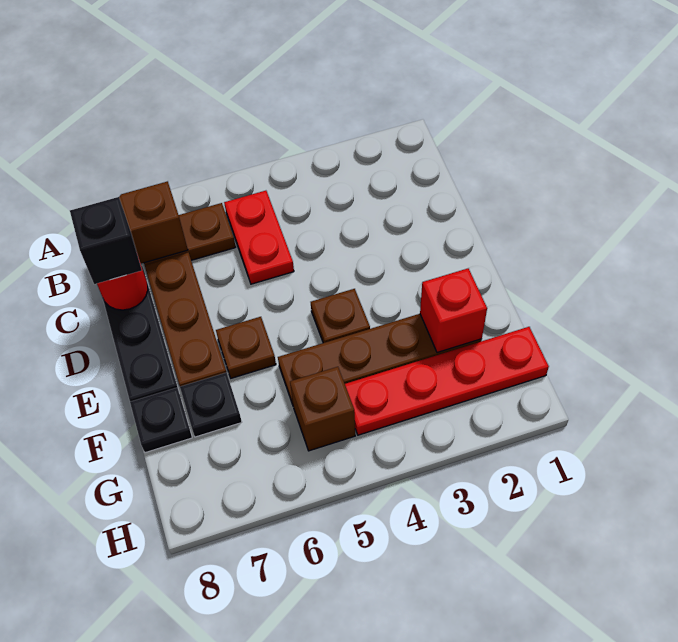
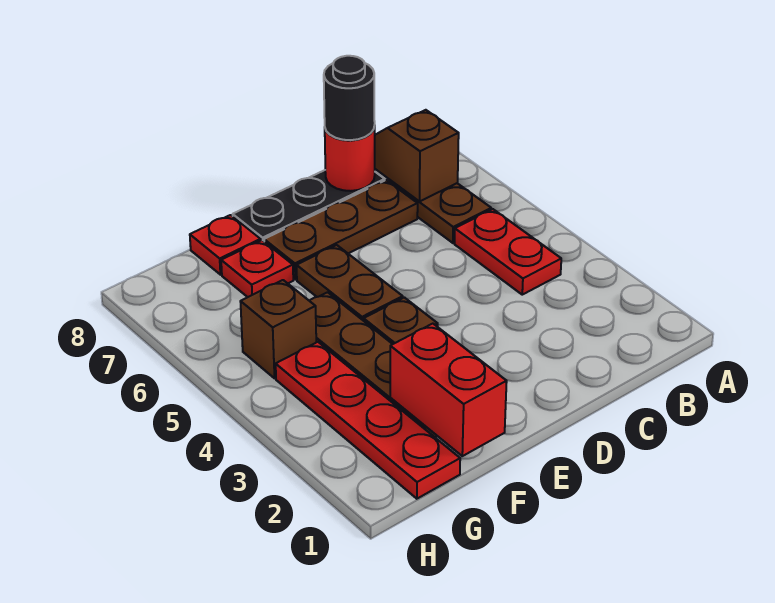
red plate B5:C5 level 1 -> red plate B4:B5 level 1
black brick C8 level 3 -> black round brick C8 level 3
brown plate E6 level 1 -> brown plate E5:E6 level 1
red brick F2 level 2 -> red brick F1:F2 level 2
black plate F7 level 1 -> red plate F7 level 1
black plate F8 level 1 -> red plate F8 level 1

